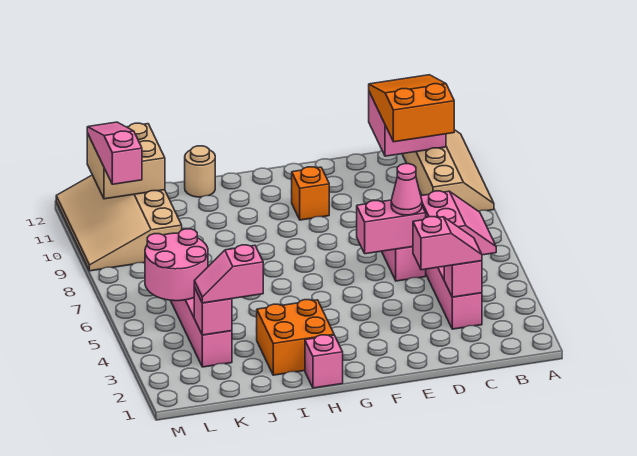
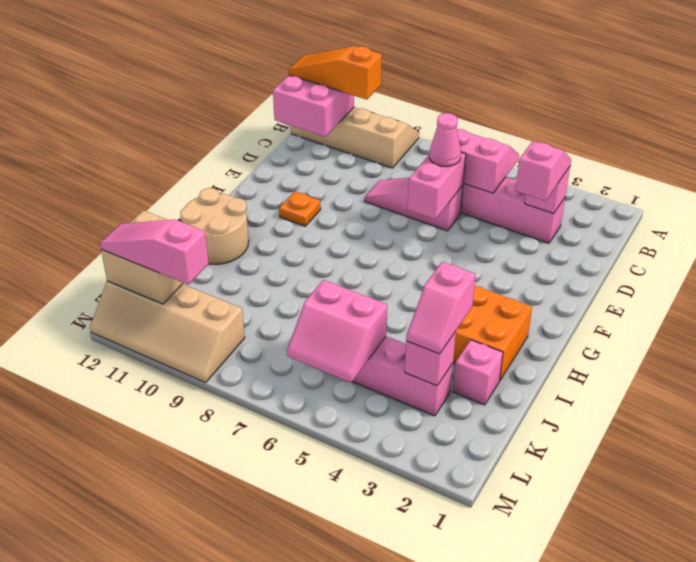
orange slope B10:C12 level 3 top 10 -> orange slope B10:B12 level 3 top 10
orange brick F10 level 1 -> orange plate F10 level 1
pink brick H1 level 1 -> pink brick J2 level 1
tan round brick I12 level 1 -> tan round brick H11:I12 level 1
pink round brick K5:L6 level 2 -> pink slope K5:L6 level 2 top K
tan slope K9:M12 level 1 top K -> tan slope L9:M12 level 1 top L

